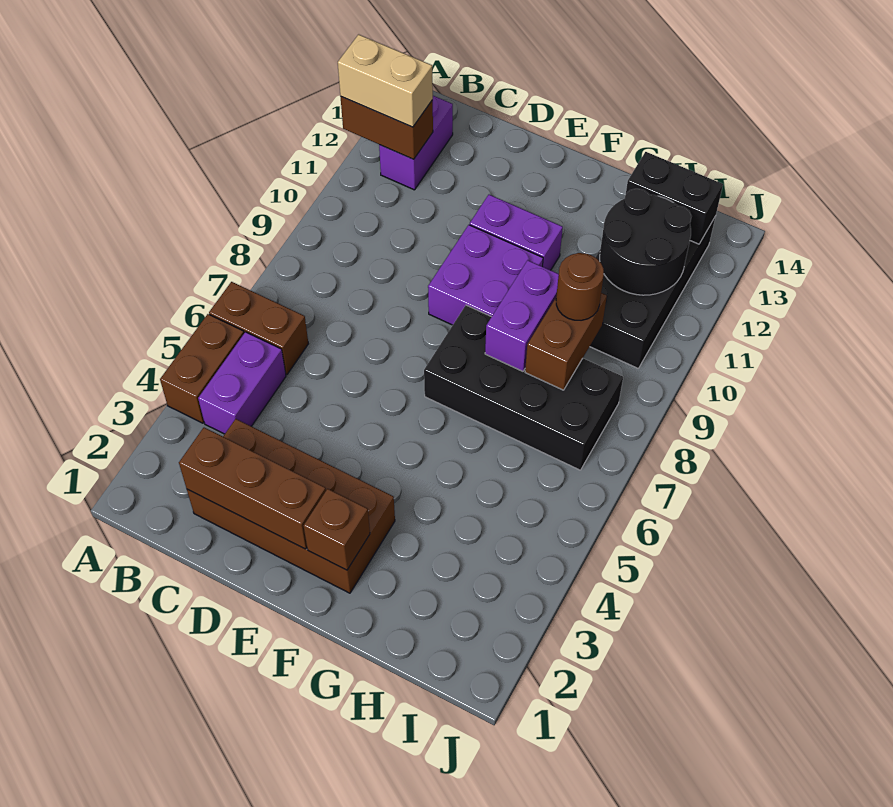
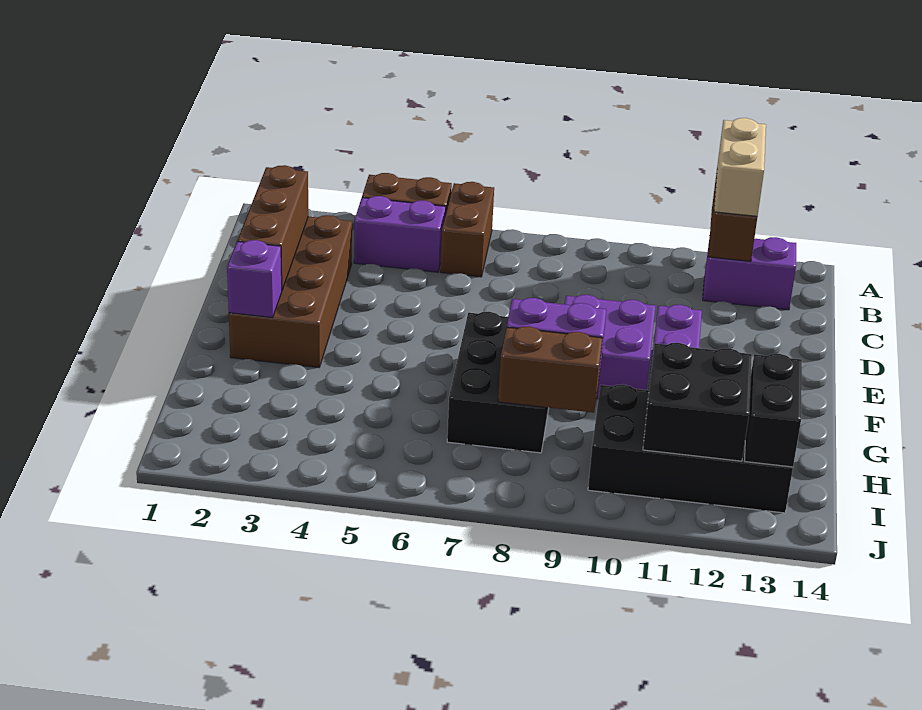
brown brick F2 level 2 -> purple brick F2 level 2
black brick F7:I8 level 1 -> black brick F7:H8 level 1
brown round brick H9 level 3 -> none
black round brick H11:I12 level 2 -> black brick H11:I12 level 2

